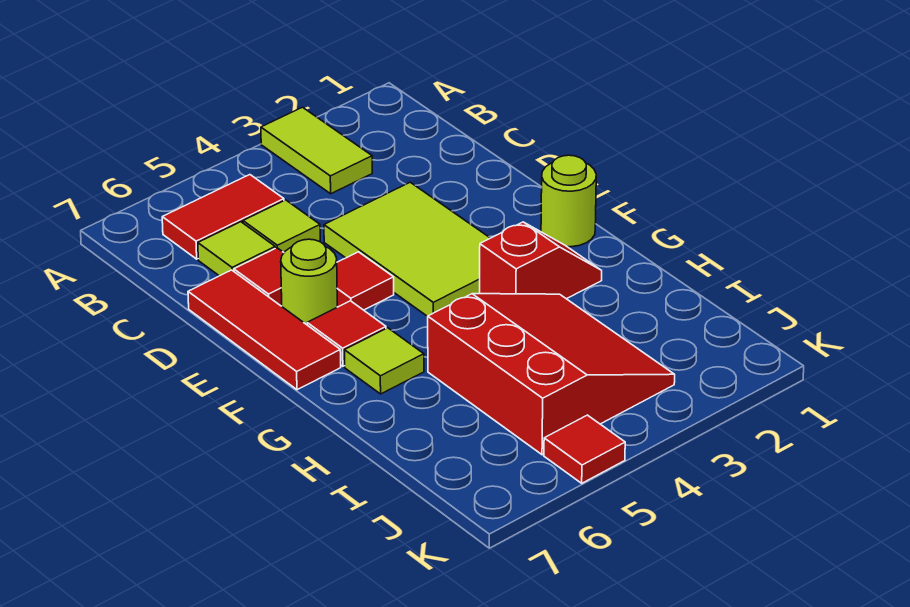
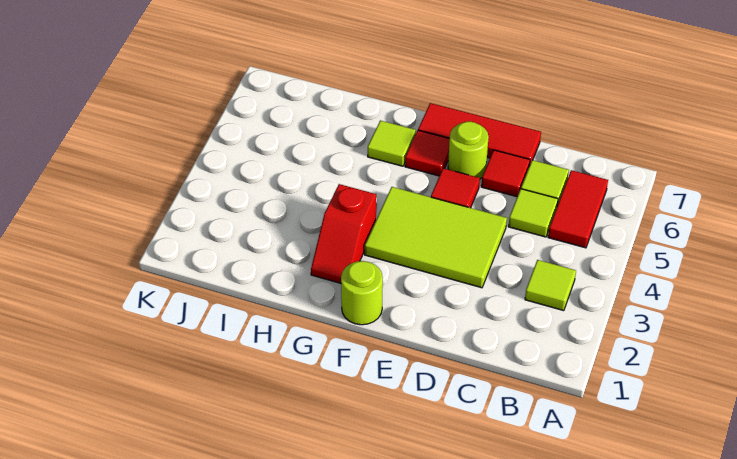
lime tile A3:B3 level 1 -> lime tile B3 level 1
red slope H3:J5 level 1 top 5 -> none
red tile K5 level 1 -> none

